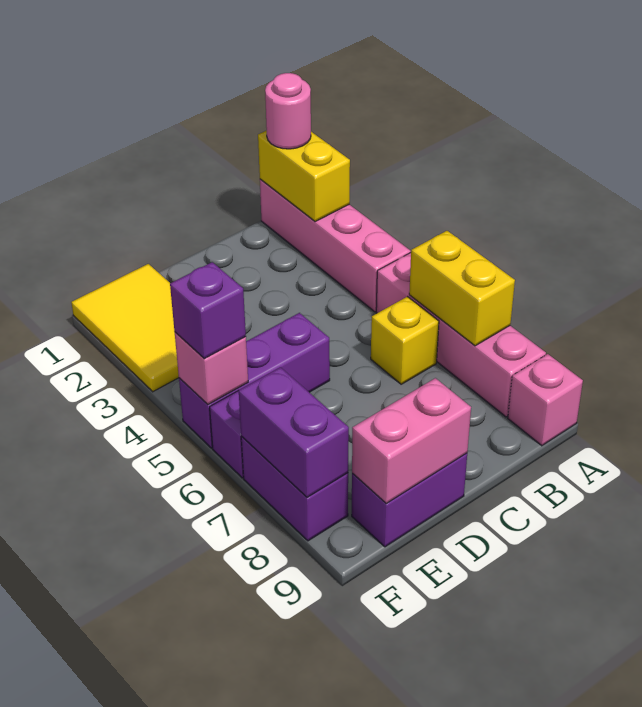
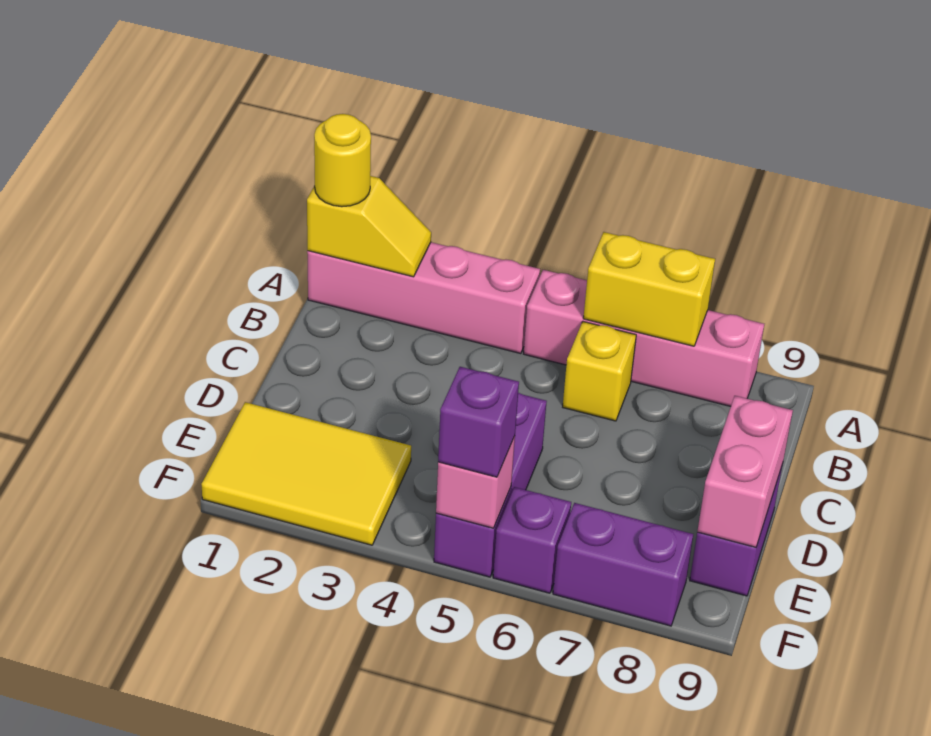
yellow brick A1:A2 level 2 -> yellow slope A1:A2 level 2 top 1
pink round brick A1 level 3 -> yellow round brick A1 level 3
pink brick A9 level 1 -> none
purple brick F7:F8 level 2 -> none

